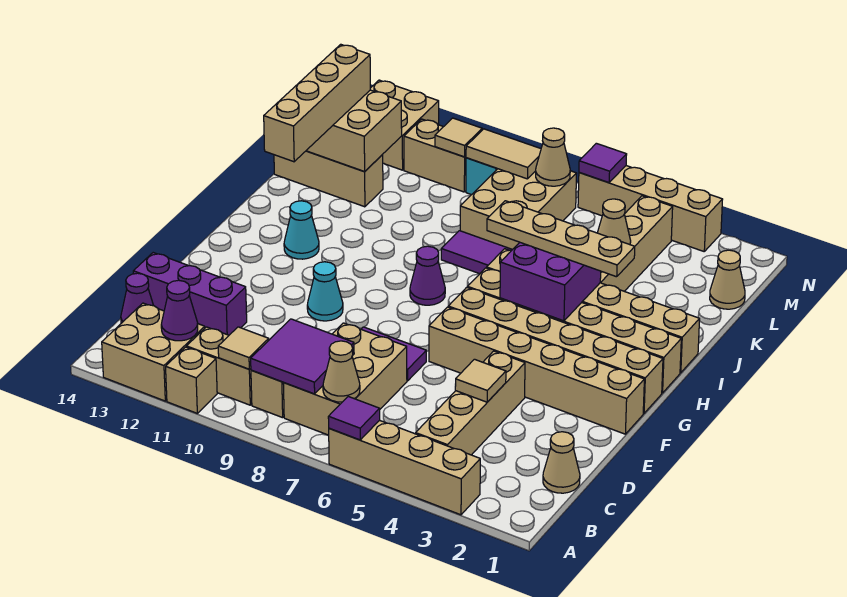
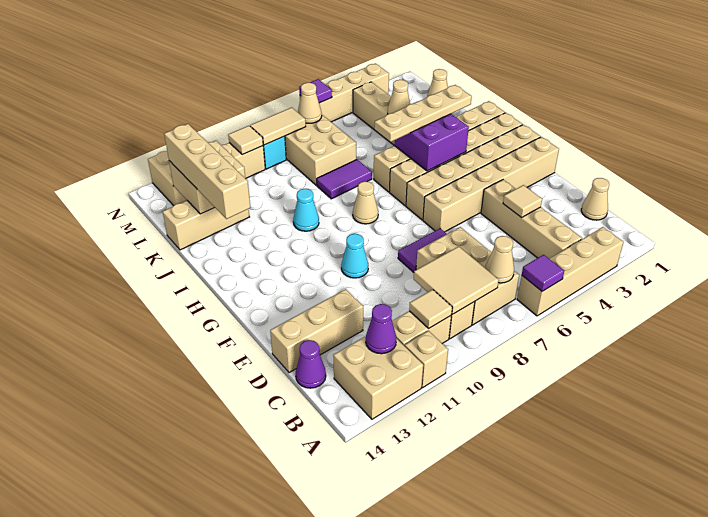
purple tile B8:C9 level 2 -> tan tile B8:C9 level 2
purple brick D12:D14 level 1 -> tan brick D12:D14 level 1
purple cone H8 level 1 -> tan cone H8 level 1
cyan cone H12 level 1 -> cyan cone I10 level 1

